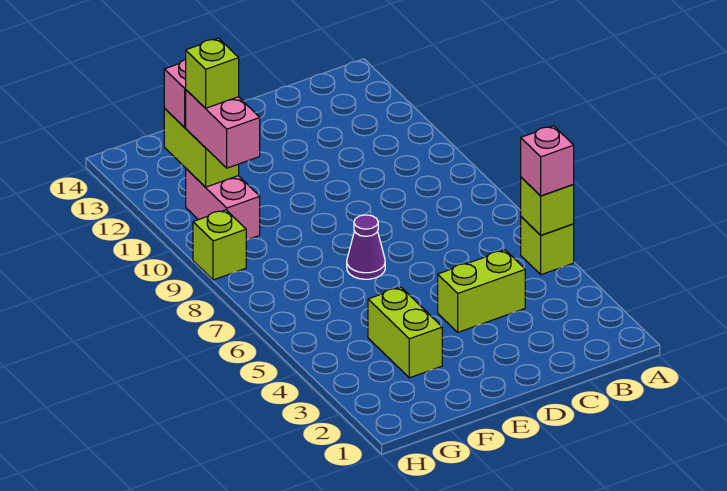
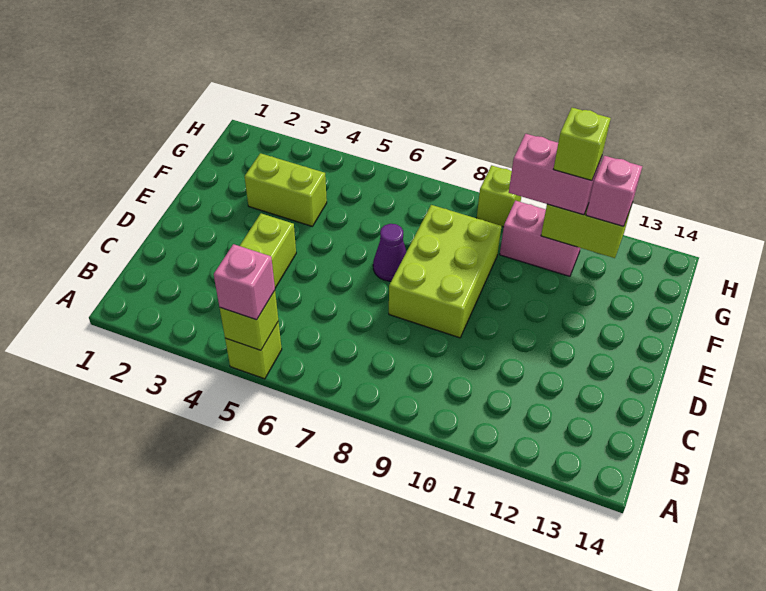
none -> lime brick D8:F9 level 1

